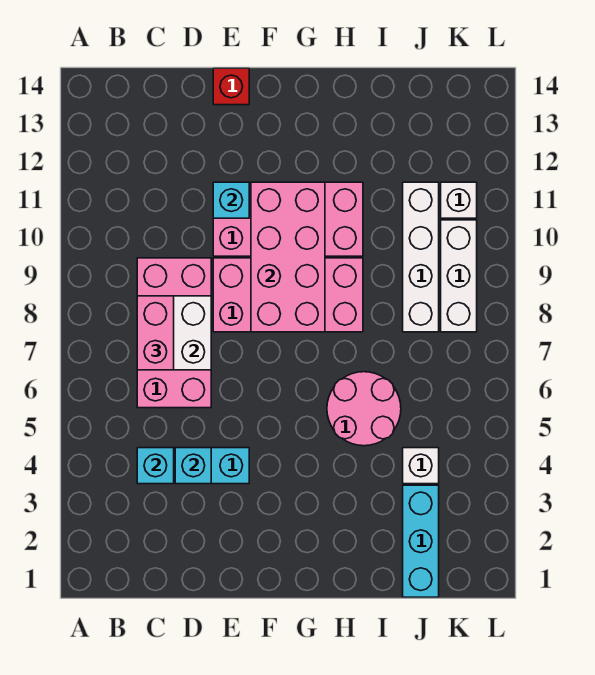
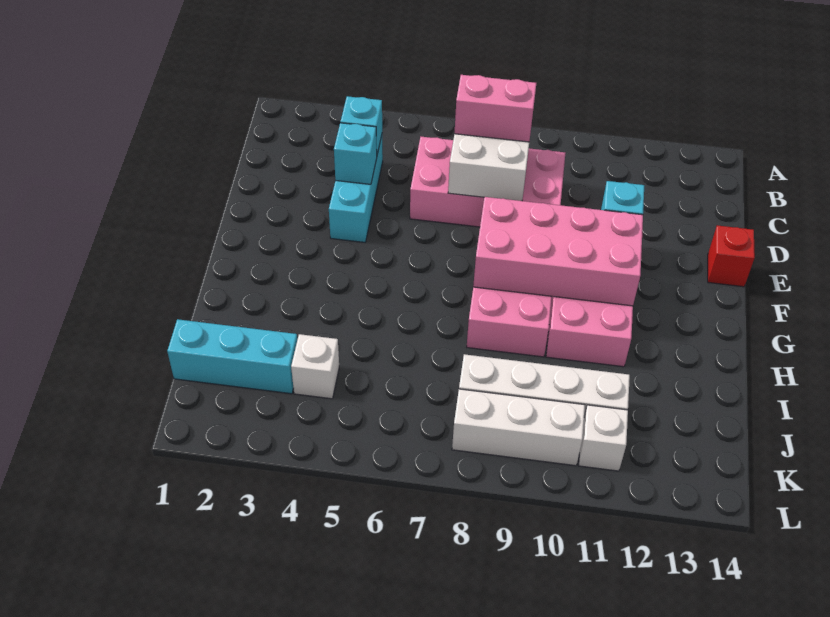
pink round brick H5:I6 level 1 -> none

